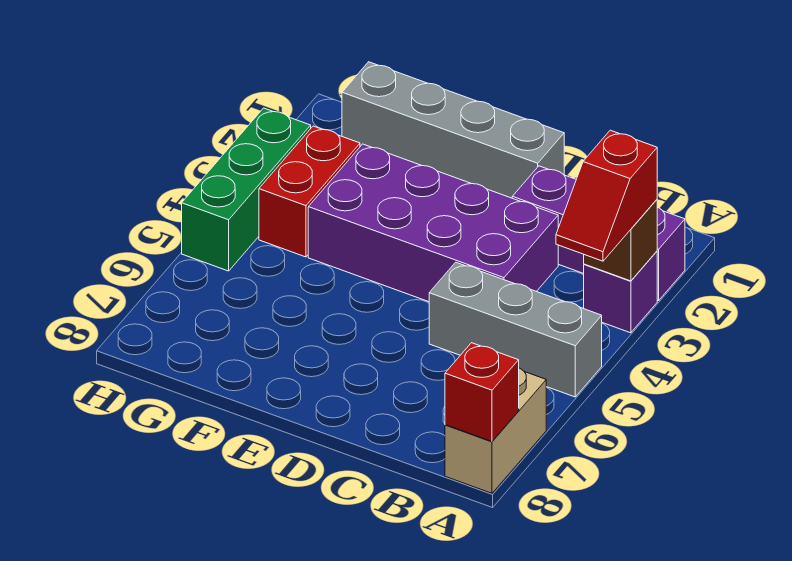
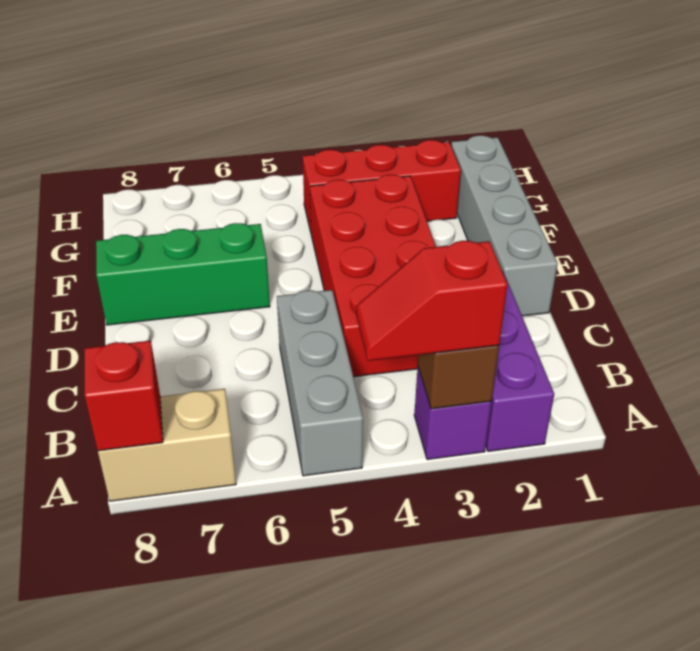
purple brick C3:F4 level 1 -> red brick C3:F4 level 1
red brick G3:G4 level 1 -> red brick G2:G4 level 1
green brick H3:H5 level 1 -> green brick E6:E8 level 1

